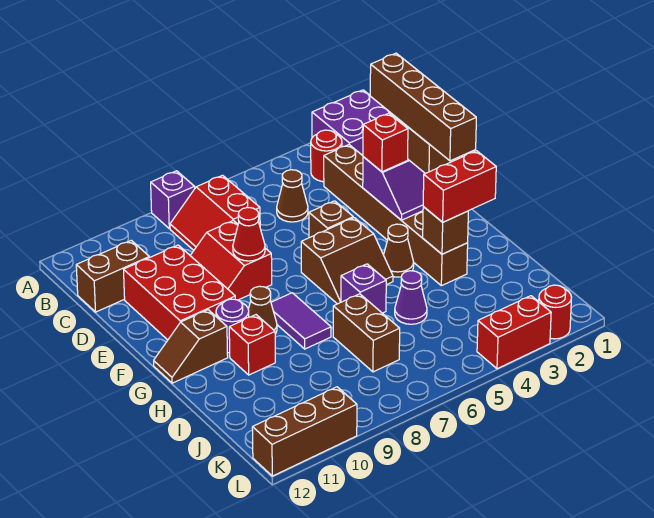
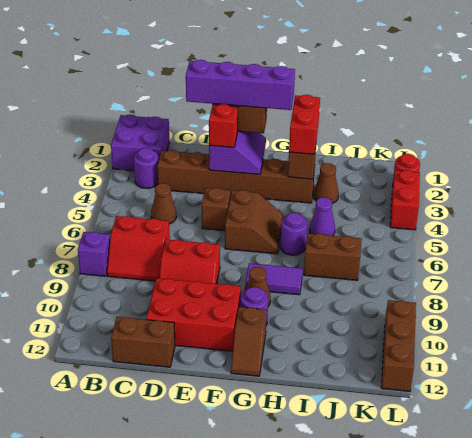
red round brick B3 level 1 -> purple round brick B3 level 1
brown brick C11:C12 level 1 -> brown brick C12:D12 level 1
brown brick D2:G2 level 4 -> purple brick D2:G2 level 4
red cone E8 level 2 -> none
brown cone G4 level 1 -> brown cone I3 level 1
purple brick H6 level 1 -> purple round brick H6 level 1
red brick H10 level 1 -> none

